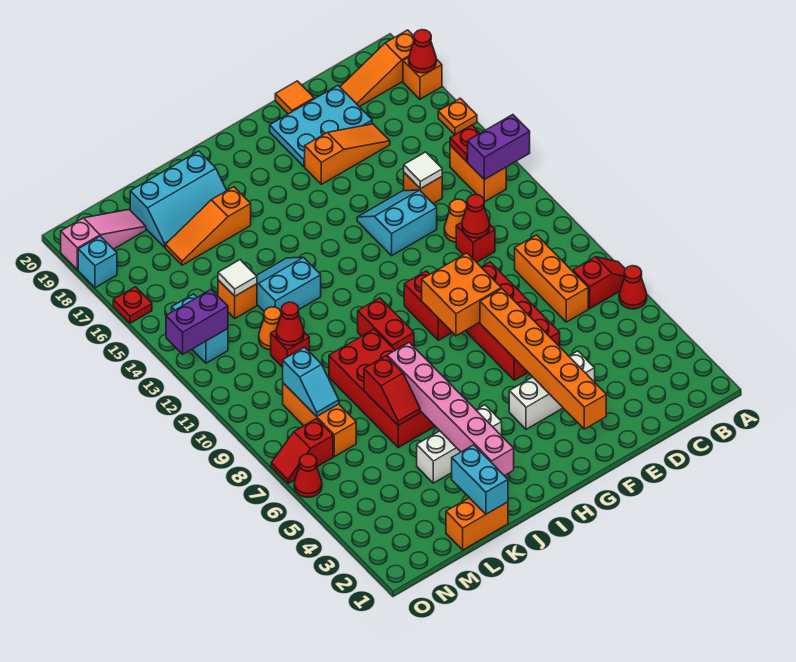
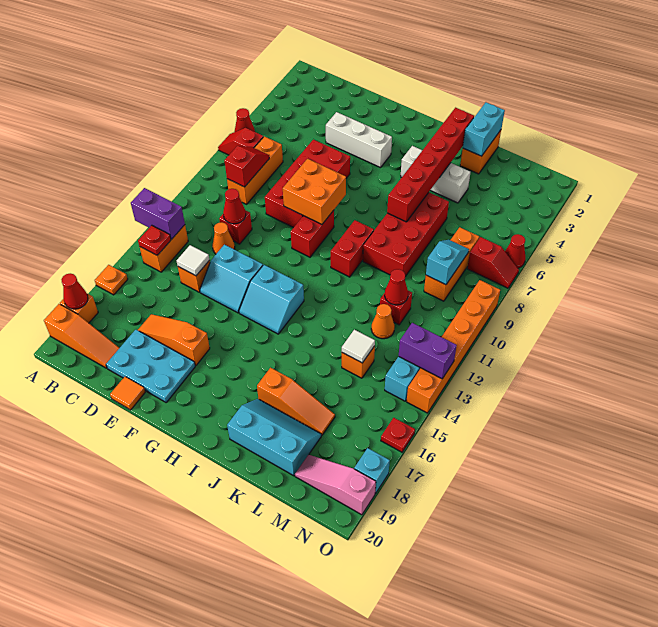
orange brick F2:F7 level 2 -> orange brick O9:O14 level 1
pink brick J2:J7 level 2 -> red brick J2:J7 level 2
cyan slope J13:K14 level 1 top 13 -> cyan slope G13:H14 level 1 top 13
orange brick K1:L1 level 1 -> orange brick K1:K2 level 1
red slope K6:K7 level 2 top 7 -> red slope C8:C9 level 2 top 9

